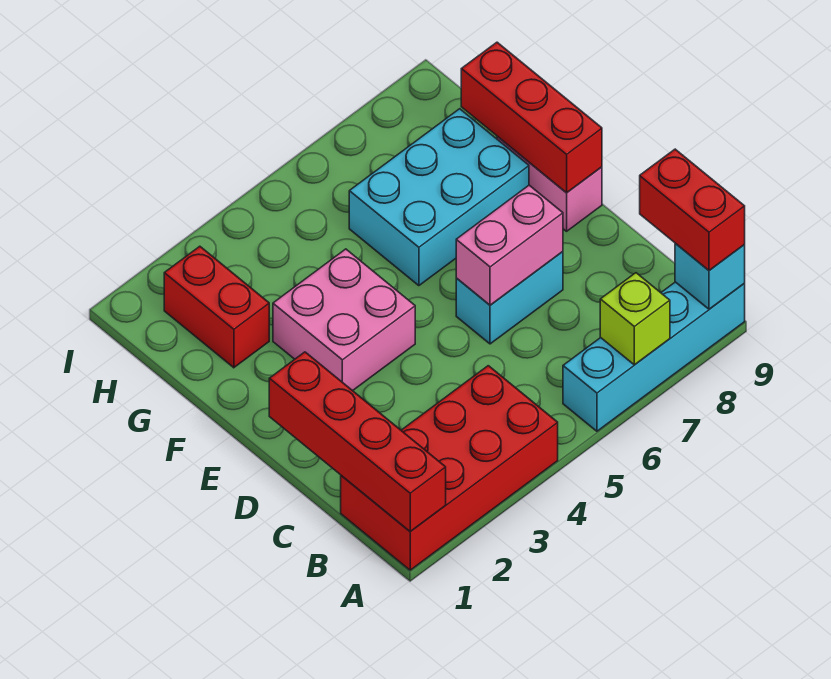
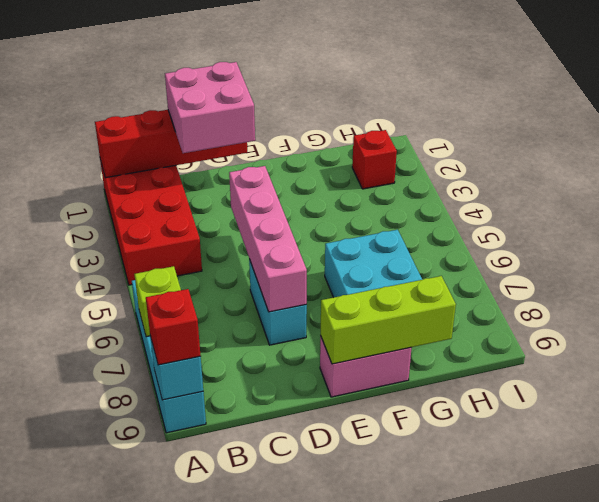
red brick A9:B9 level 3 -> red brick A9 level 3
pink brick D6:D7 level 2 -> pink brick D4:D7 level 2
pink brick E3:F4 level 1 -> pink brick C1:D2 level 3
red brick E9:G9 level 2 -> lime brick E9:G9 level 2
red brick G2:H2 level 1 -> red brick H2 level 1

